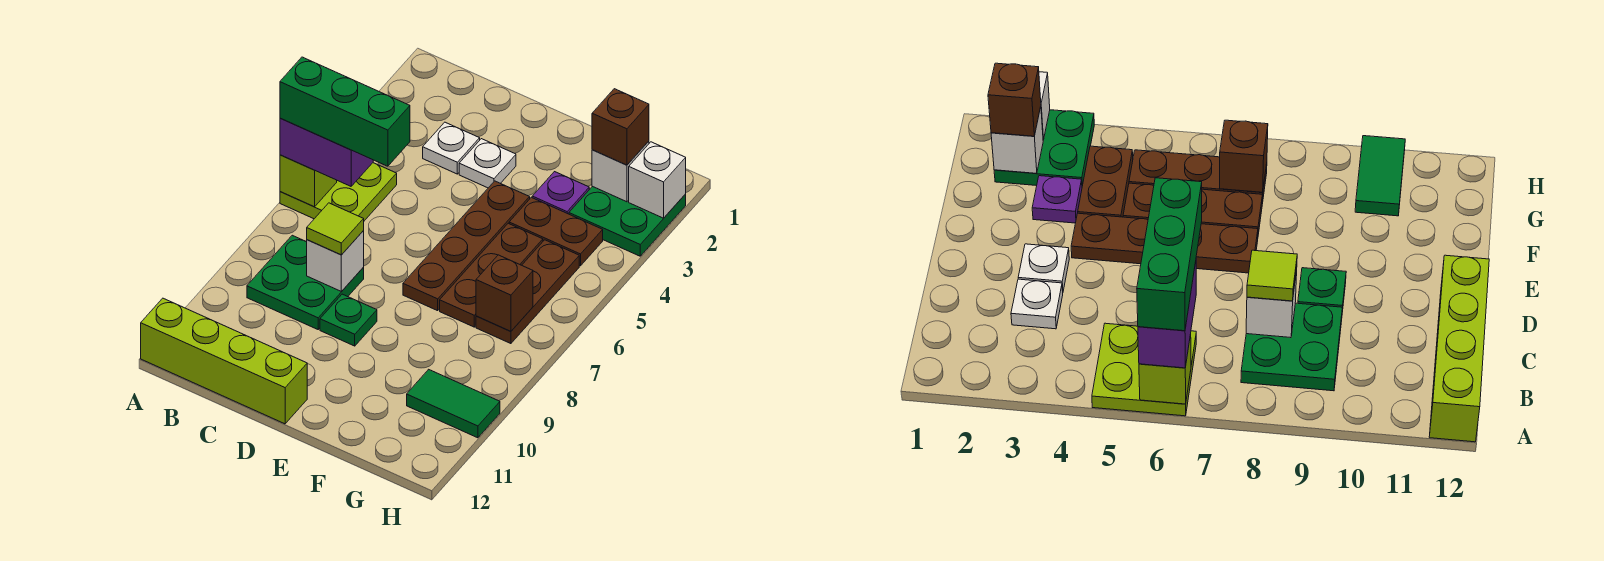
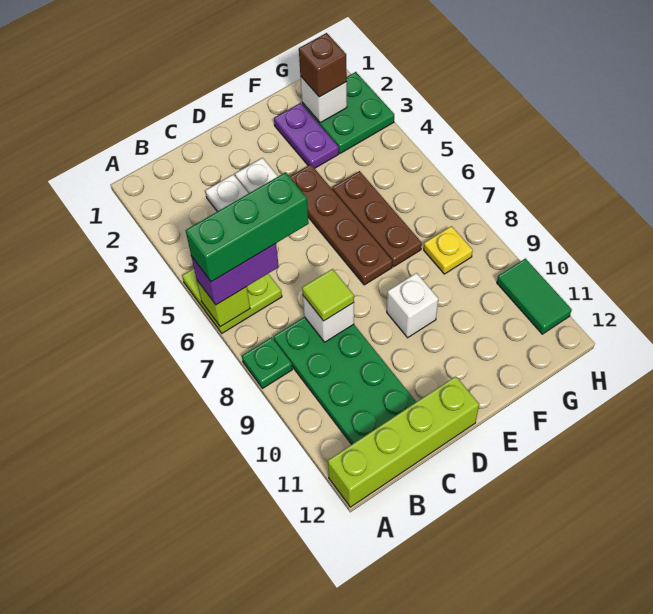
green plate B8:C9 level 1 -> green plate B8:C11 level 1
green plate D9 level 1 -> green plate A8 level 1
purple plate F3 level 1 -> purple plate F2:F3 level 1
brown plate F4:G4 level 1 -> none
brown plate G5:G7 level 1 -> none
brown brick G7 level 2 -> none
none -> yellow plate G8 level 1
green tile G10:H10 level 1 -> green tile H10:H11 level 1
white brick H2 level 2 -> white brick E9 level 1

